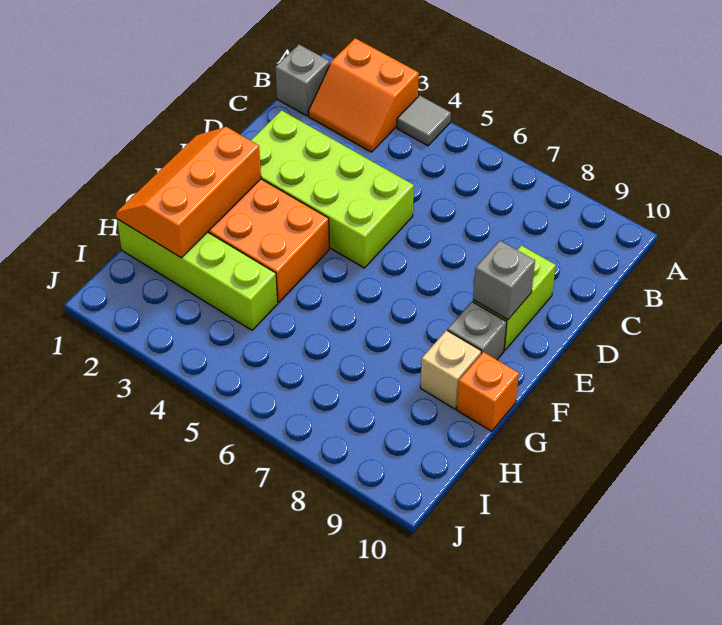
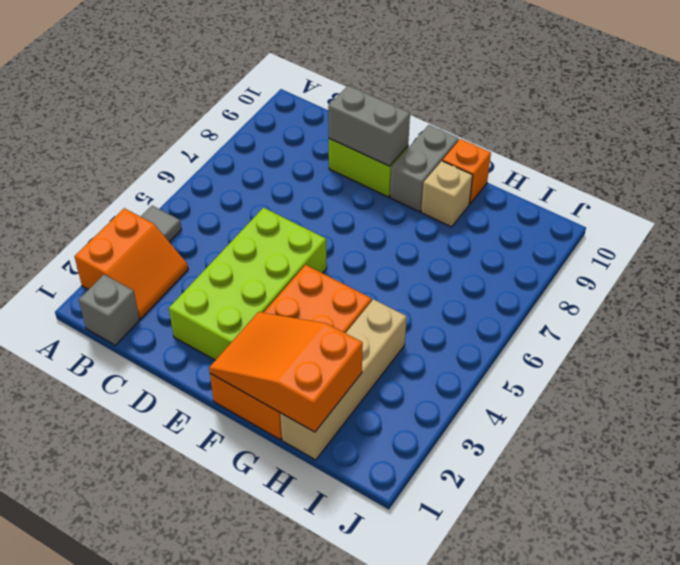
grey brick E9 level 2 -> grey brick D9:E9 level 2
orange slope F1:H2 level 2 top 2 -> orange slope F1:H2 level 2 top H
grey brick F9 level 1 -> grey brick F9:F10 level 1
lime brick H1:H4 level 1 -> tan brick H1:H4 level 1

